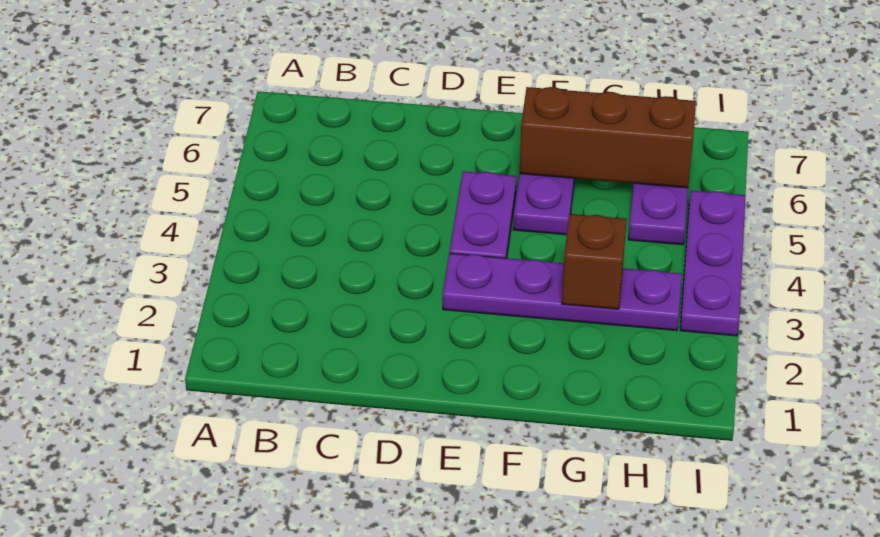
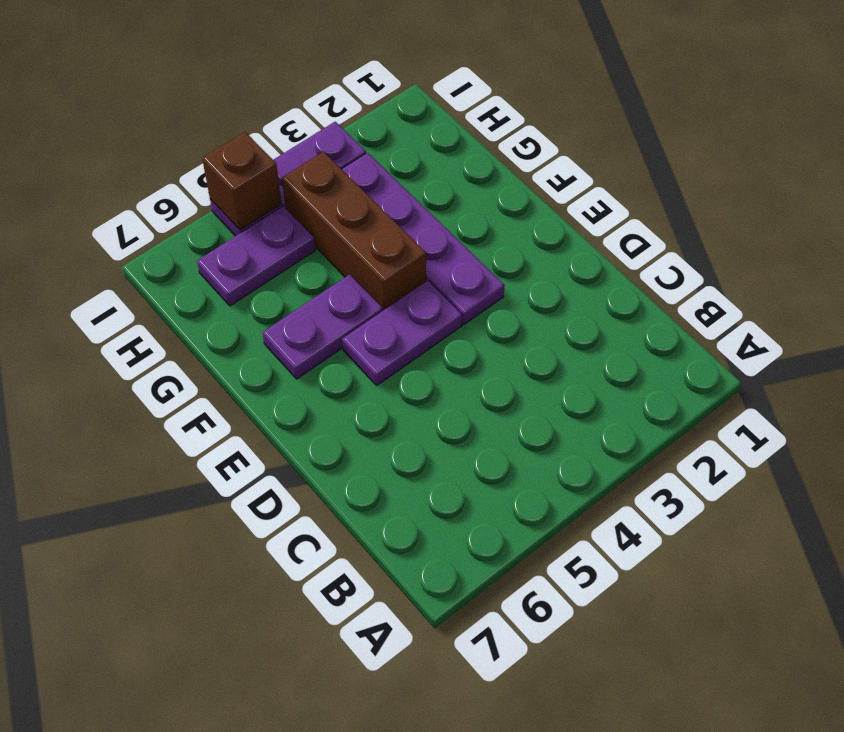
brown brick F6:H6 level 2 -> brown brick F4:H4 level 1
brown brick G3 level 2 -> brown brick I5 level 2

